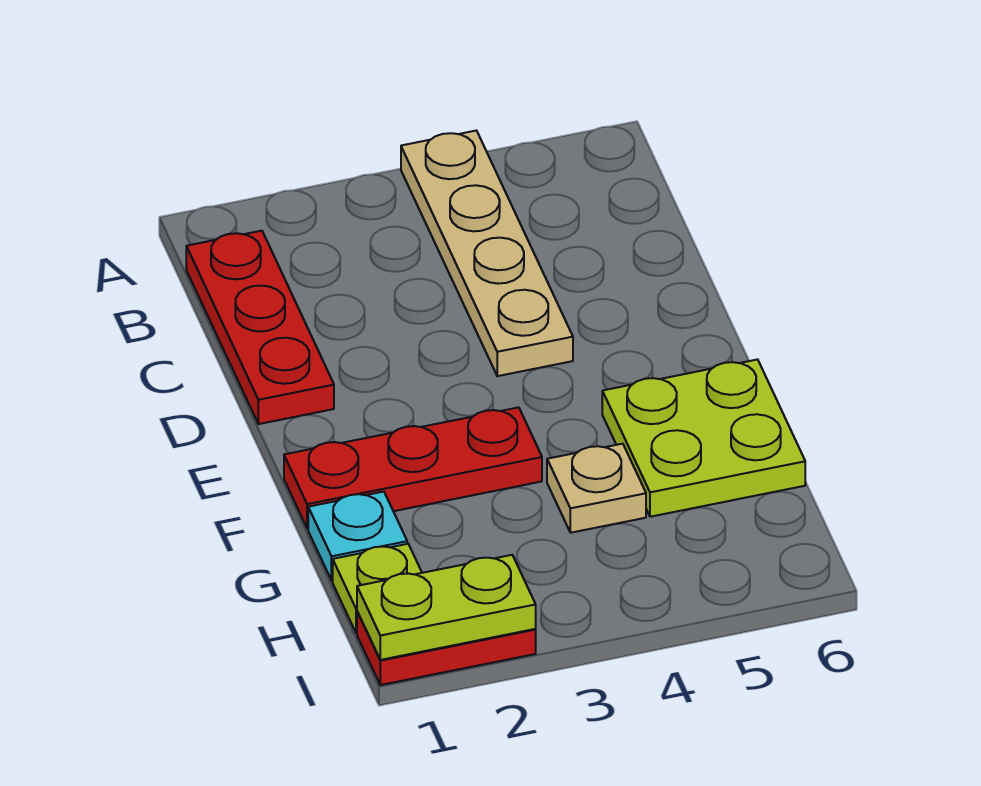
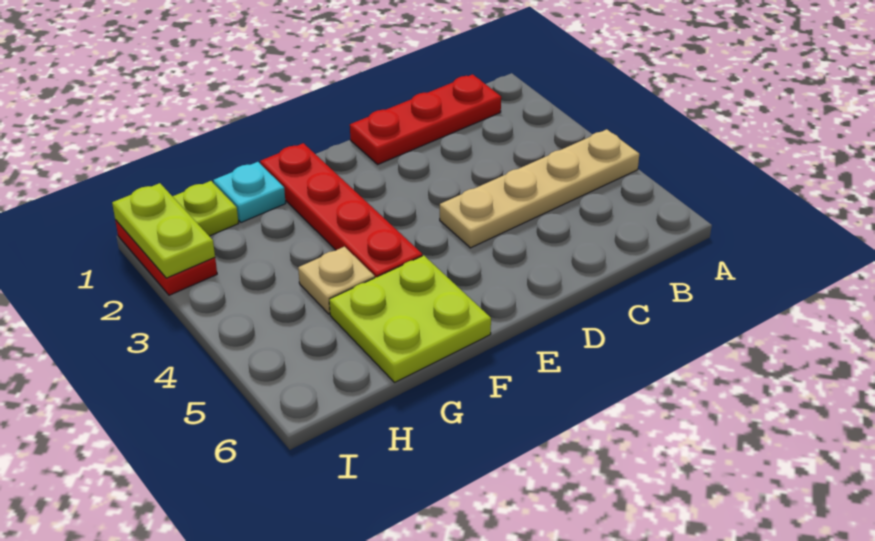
red plate F1:F3 level 1 -> red plate F1:F4 level 1

